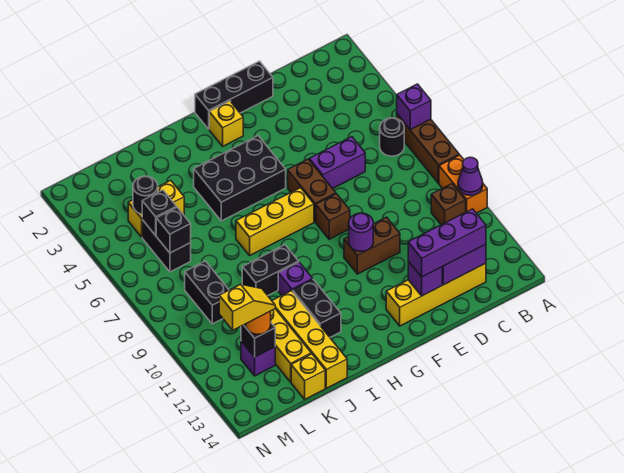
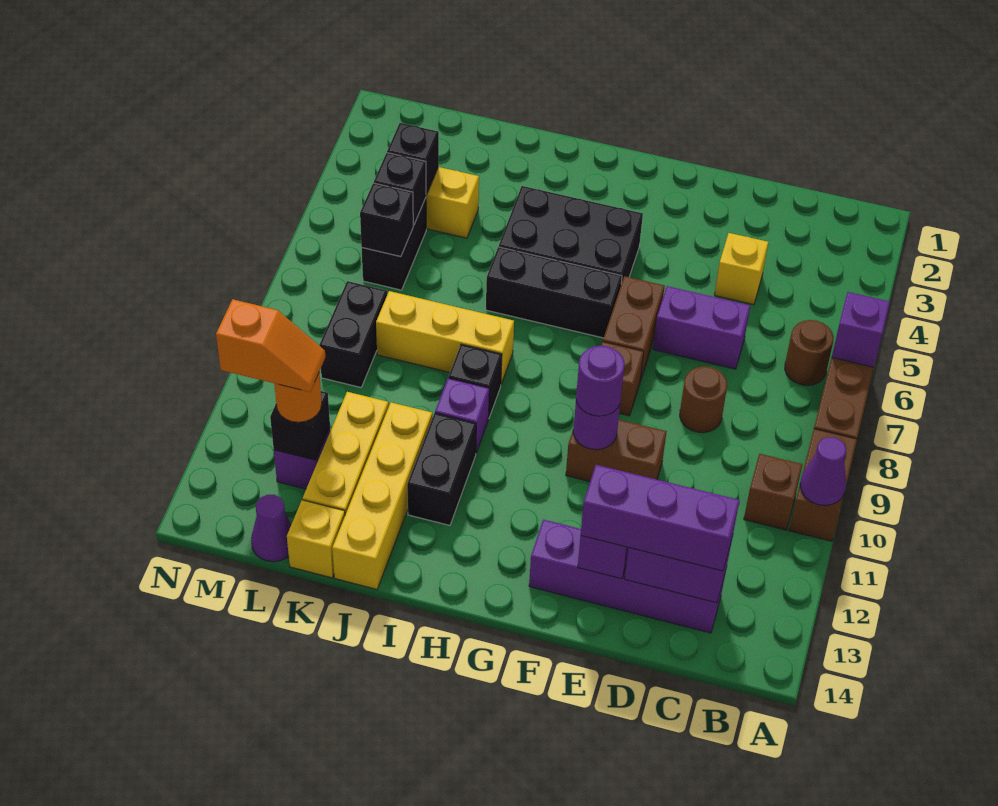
orange brick A9:A10 level 1 -> brown brick A9:A10 level 1
black round brick B6 level 1 -> brown round brick B6 level 1
yellow brick C13:F13 level 1 -> purple brick C13:F13 level 1
none -> brown round brick D8 level 1
black brick E1:G1 level 1 -> black brick G6:I6 level 1
none -> purple round brick F10 level 3
yellow brick G2 level 1 -> yellow brick D4 level 1
yellow brick G7:I7 level 1 -> yellow brick I8:K8 level 1
black brick I9:J9 level 1 -> black brick I9 level 1
black round brick L4 level 2 -> black brick L4 level 2
yellow slope L12:M12 level 4 top M -> orange slope L12:M12 level 4 top M
none -> purple cone L14 level 1

